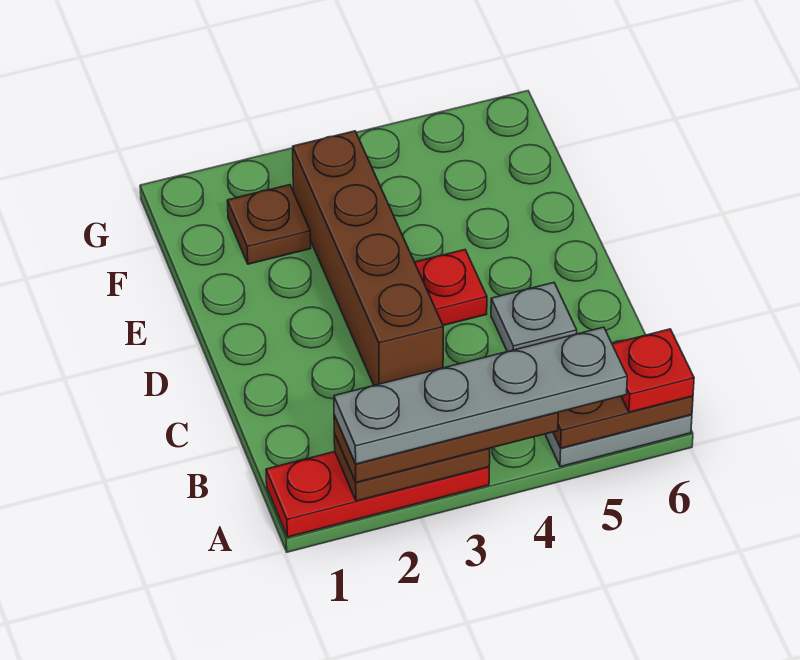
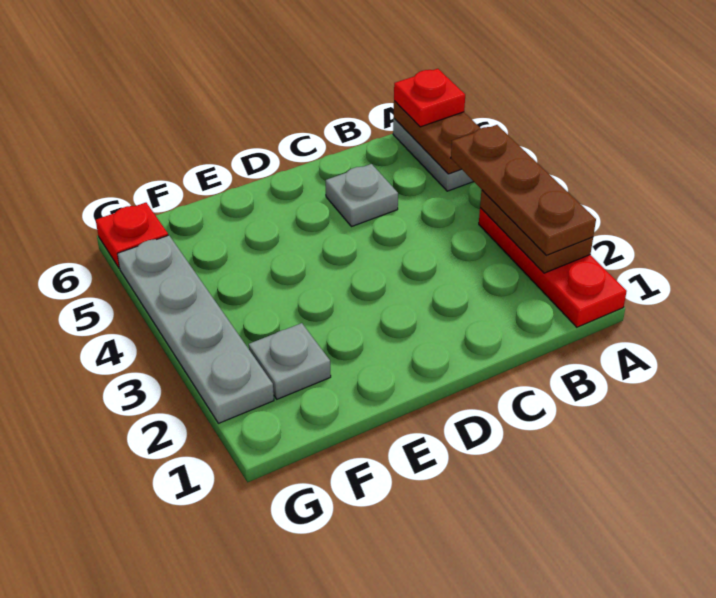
grey plate A2:A5 level 4 -> grey plate G2:G5 level 1
brown brick C3:F3 level 1 -> none
red plate D4 level 1 -> red plate G6 level 1
brown plate F2 level 1 -> grey plate F2 level 1

